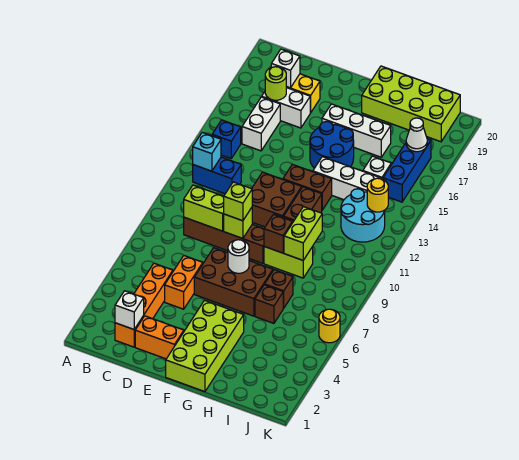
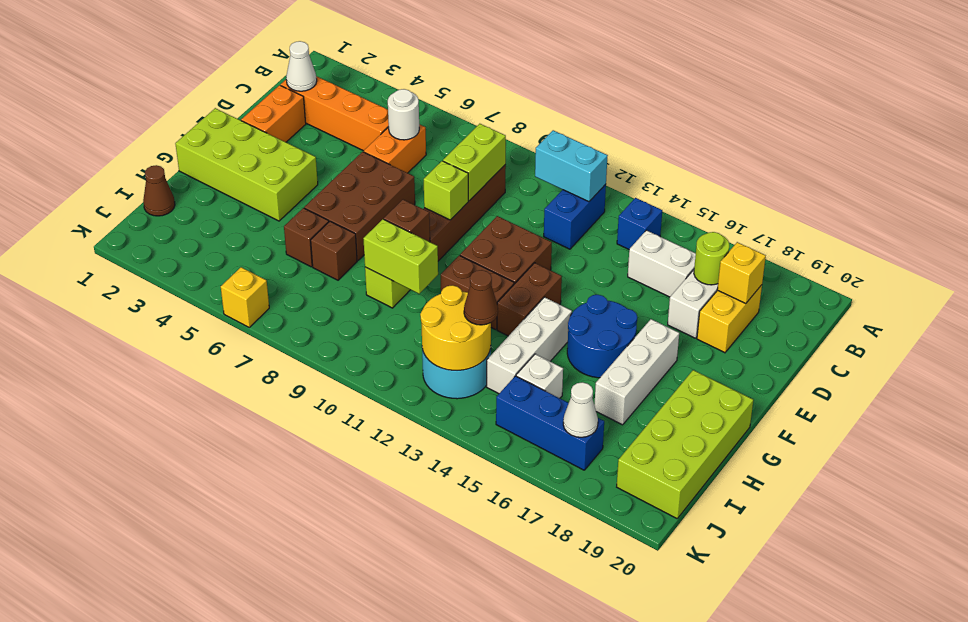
cyan brick B12 level 2 -> cyan brick B11:B12 level 2
white brick C2 level 2 -> white cone C2 level 2
white brick C18 level 2 -> yellow brick C18 level 2
orange brick D5:D6 level 1 -> orange brick C6:D6 level 1
lime brick E9 level 3 -> none
white round brick F7 level 2 -> white round brick C6 level 2
none -> brown cone I1 level 1
none -> brown cone I13 level 3
yellow round brick J13 level 2 -> yellow round brick I12:J13 level 2
yellow round brick K6 level 1 -> yellow brick K6 level 1

